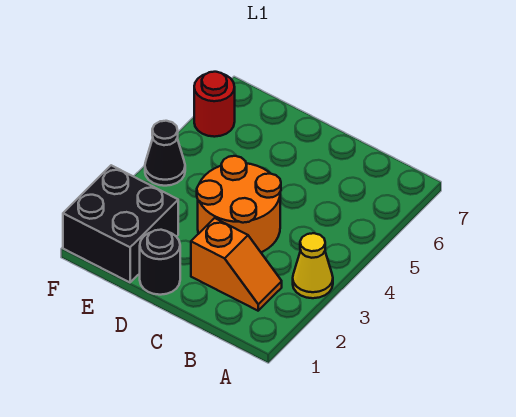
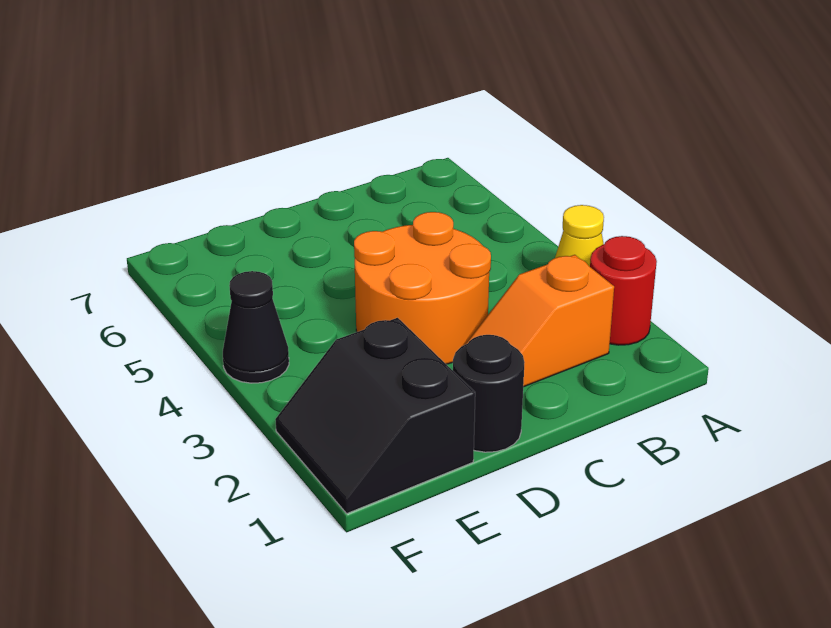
orange slope B2:C2 level 1 top C -> orange slope B2:C2 level 1 top B
black brick E1:F2 level 1 -> black slope E1:F2 level 1 top E
red round brick F6 level 1 -> red round brick A2 level 1

